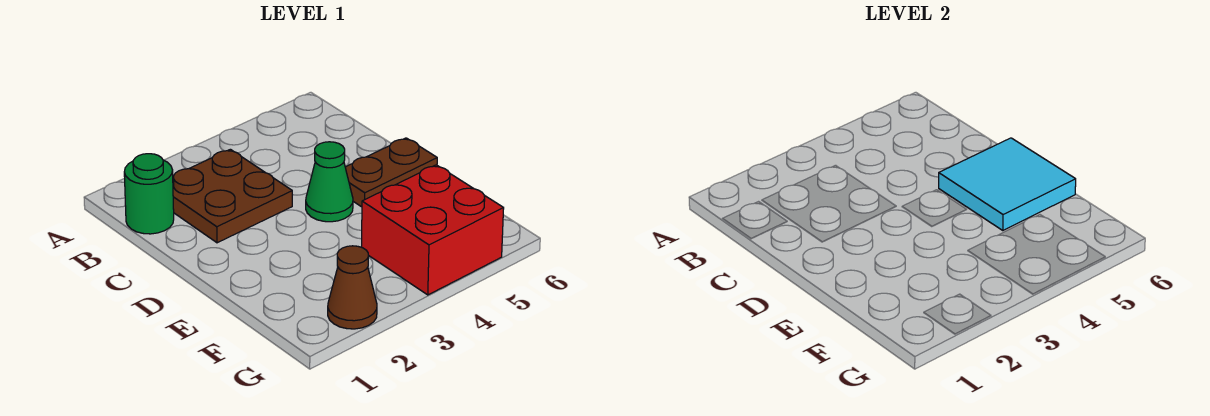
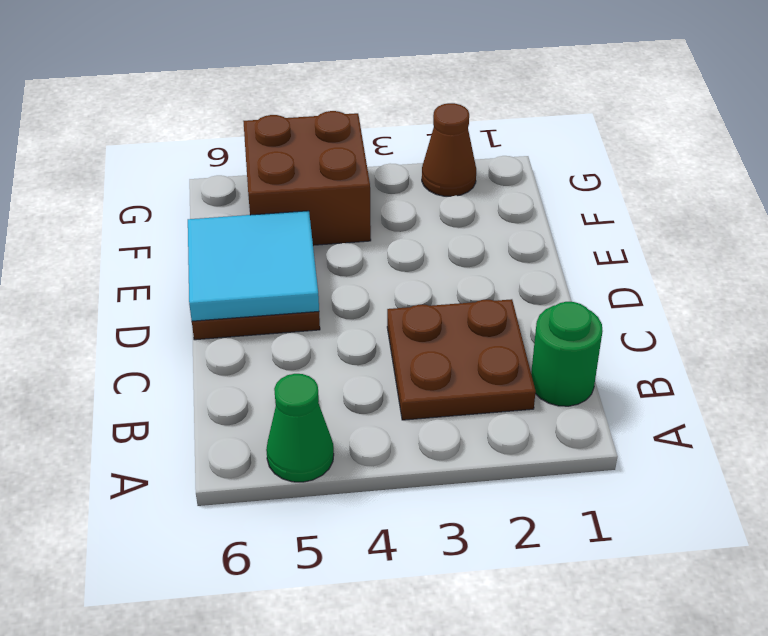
green cone D4 level 1 -> green cone A5 level 1
red brick F4:G5 level 1 -> brown brick F4:G5 level 1

